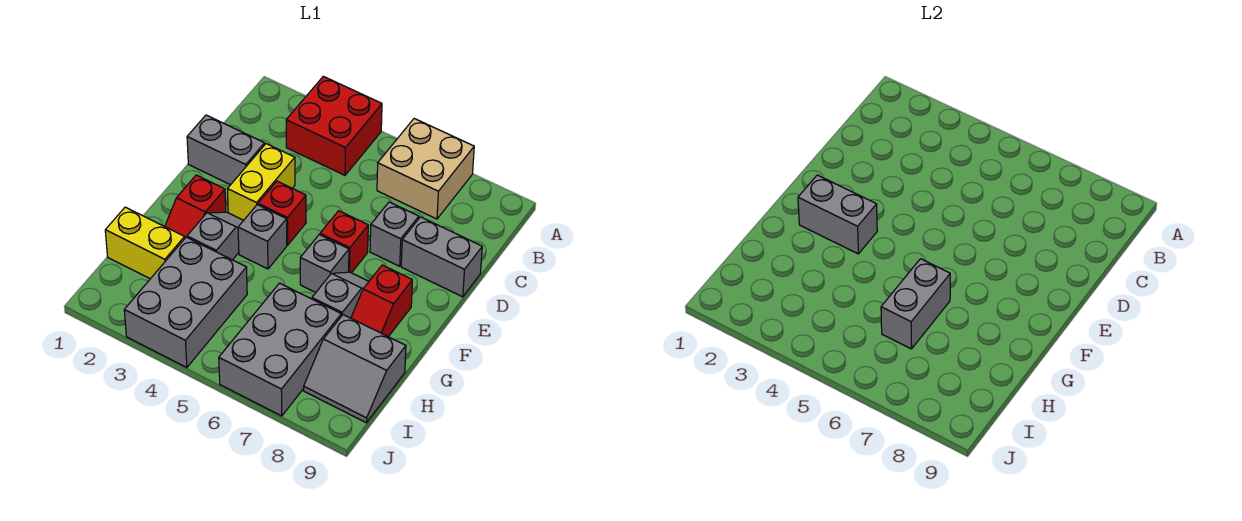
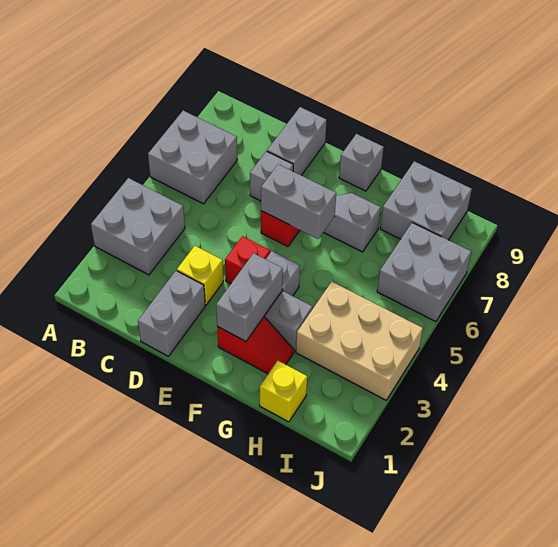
red brick A3:B4 level 1 -> grey brick A3:B4 level 1
tan brick A6:B7 level 1 -> grey brick A6:B7 level 1
yellow brick D3:E3 level 1 -> yellow brick D3 level 1
grey brick F6 level 1 -> grey brick F9 level 1
red slope F8:G8 level 1 top F -> none
grey brick G6:H6 level 2 -> grey brick E6:F6 level 2
yellow brick H1:H2 level 1 -> yellow brick H1 level 1
grey brick H3:J4 level 1 -> tan brick H3:J4 level 1
grey brick H6:J7 level 1 -> grey brick I6:J7 level 1
grey slope H8:I9 level 1 top H -> grey brick H8:I9 level 1

